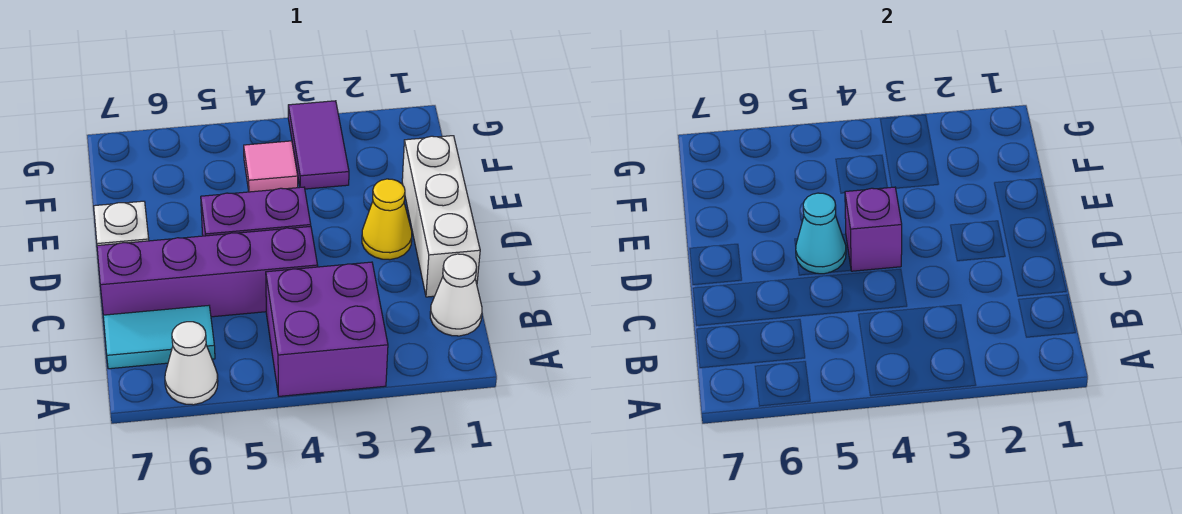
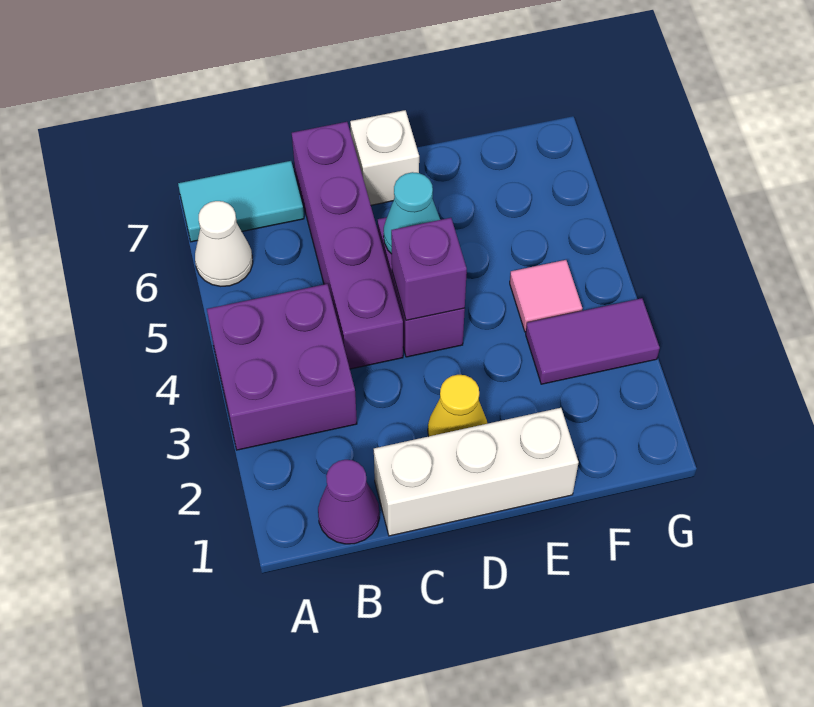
white cone B1 level 1 -> purple cone B1 level 1
cyan tile B6:B7 level 1 -> cyan tile A7:B7 level 1

